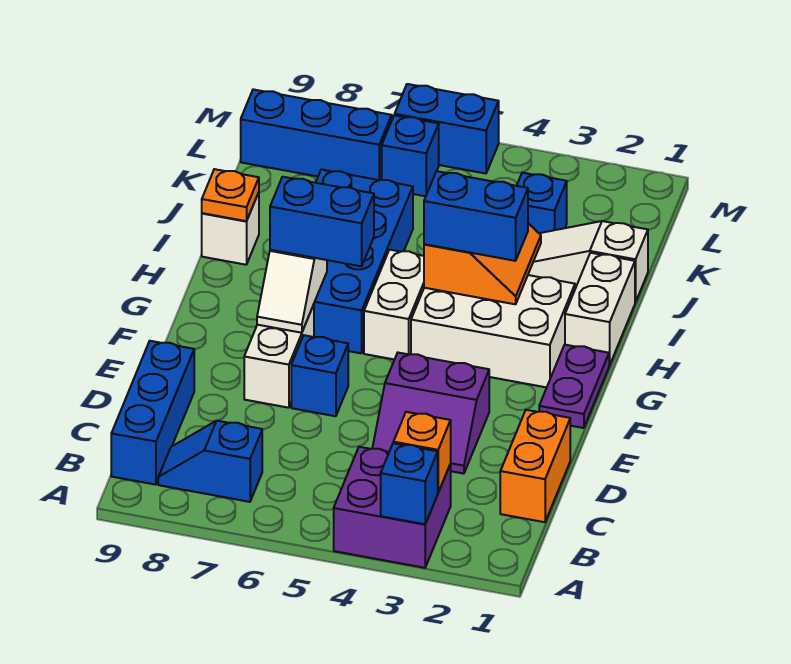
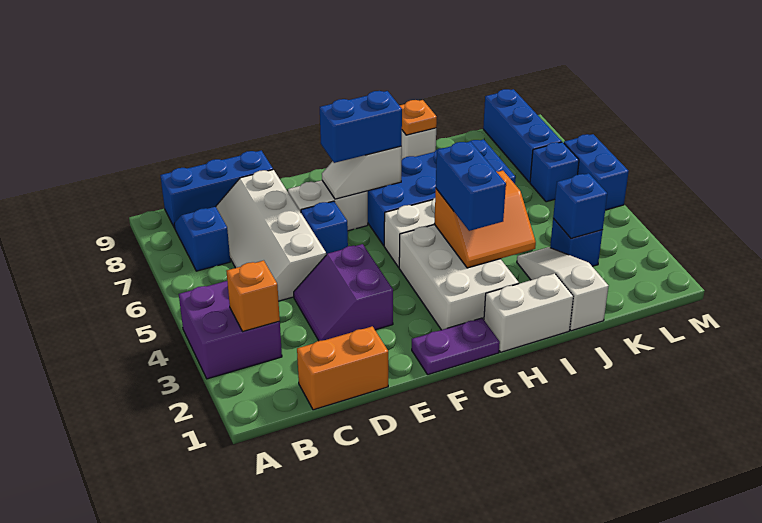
blue brick A3 level 2 -> blue brick K3 level 2
none -> white slope C5:D8 level 1 top D
blue brick G6:G7 level 3 -> blue brick F7:G7 level 3

